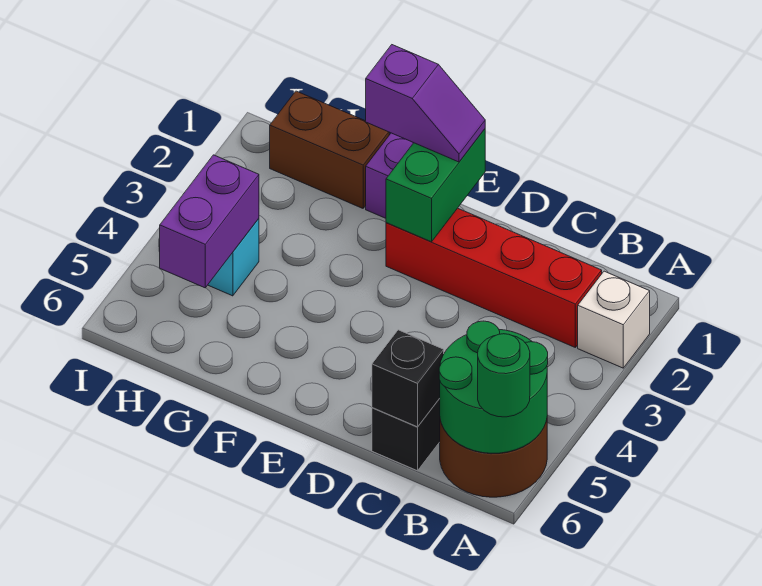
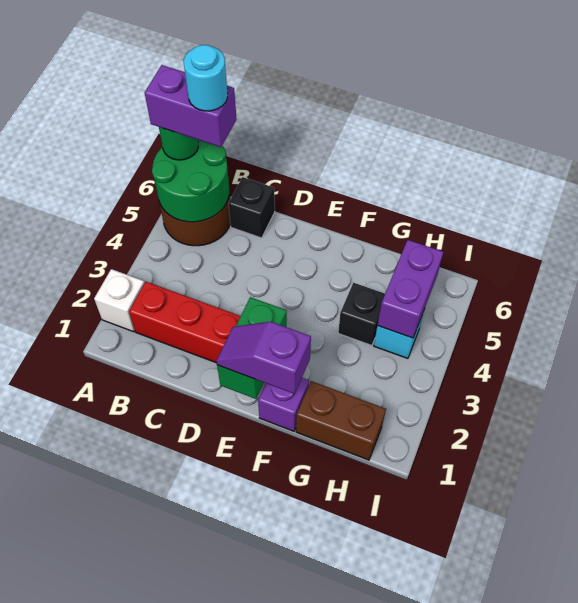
none -> purple brick A6:B6 level 4
none -> cyan round brick B6 level 5
black brick C6 level 2 -> black brick G4 level 1

